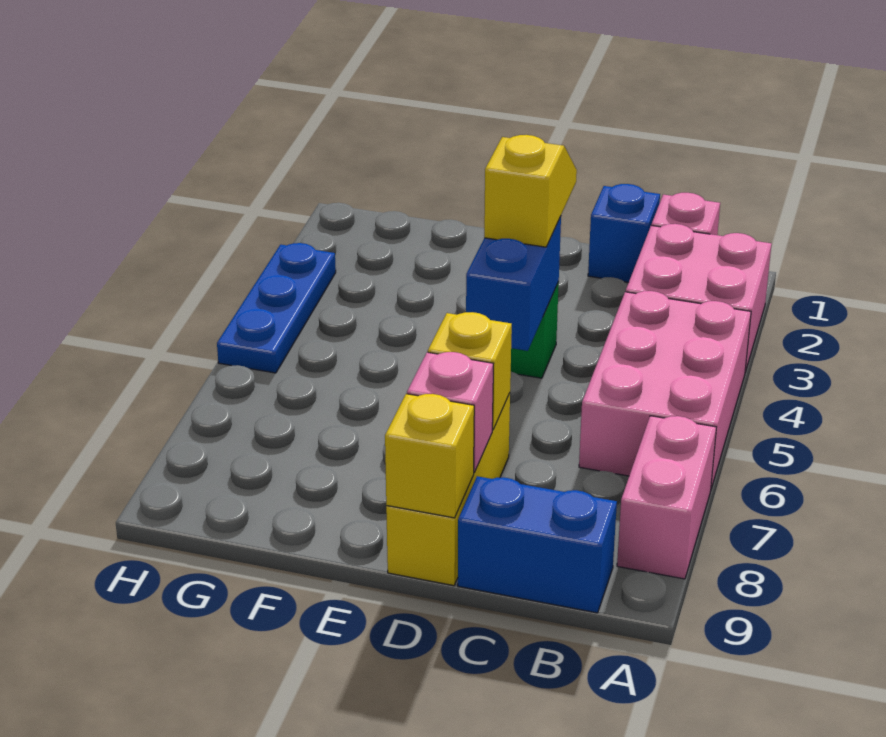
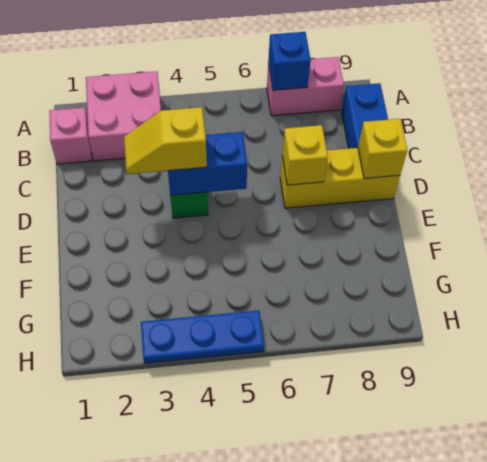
pink brick A4:B6 level 1 -> none
blue brick C1 level 1 -> blue brick A7 level 2
pink brick D8 level 2 -> none

